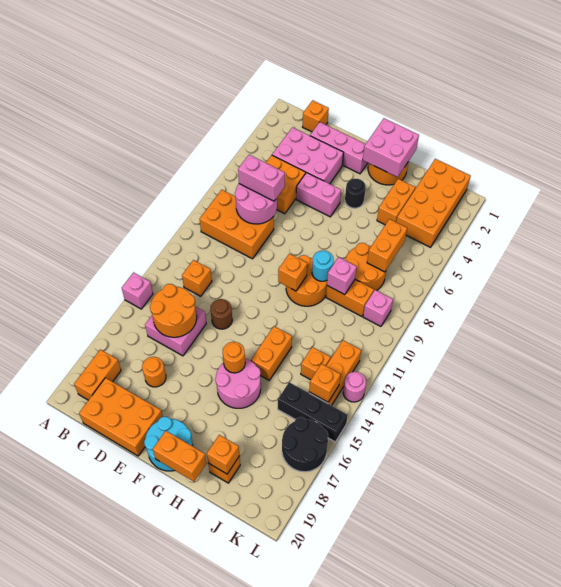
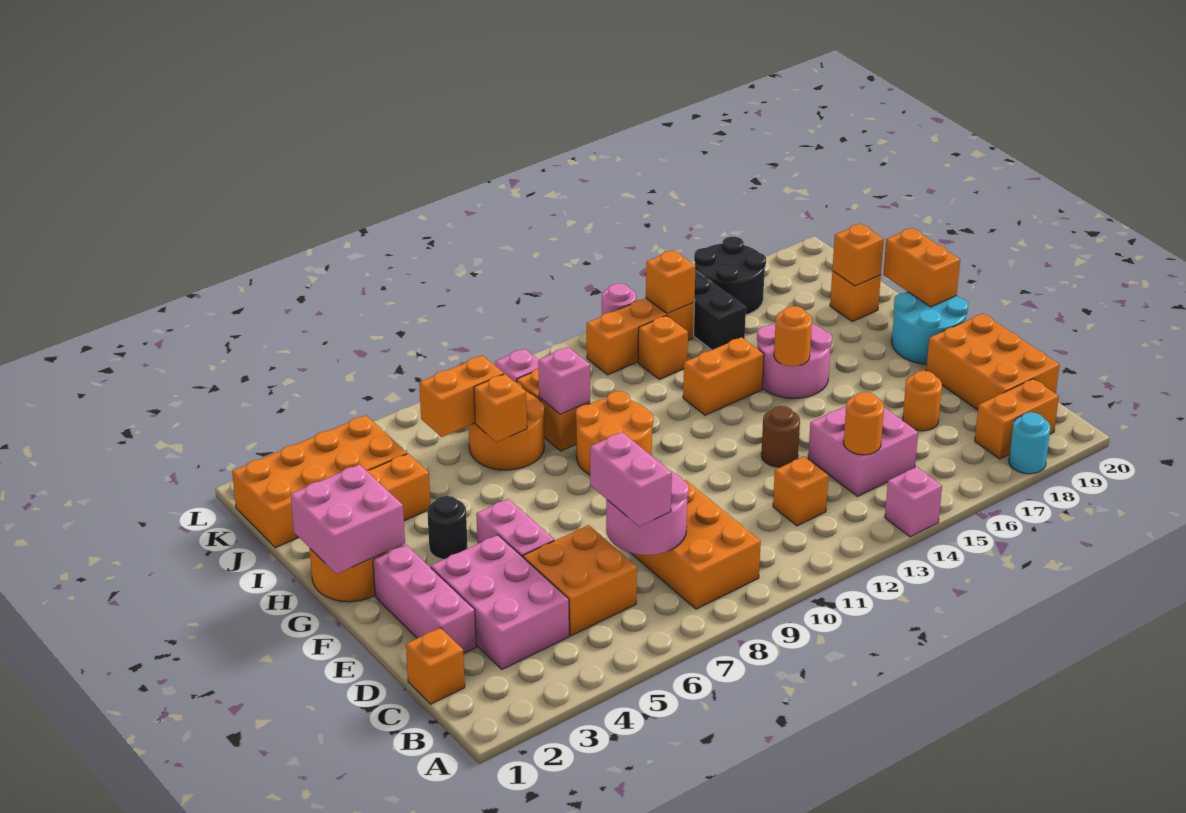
orange round brick C14:D15 level 2 -> orange round brick C14 level 2
orange brick G10 level 2 -> orange brick I7 level 2
cyan round brick H9 level 2 -> cyan round brick A18 level 1

